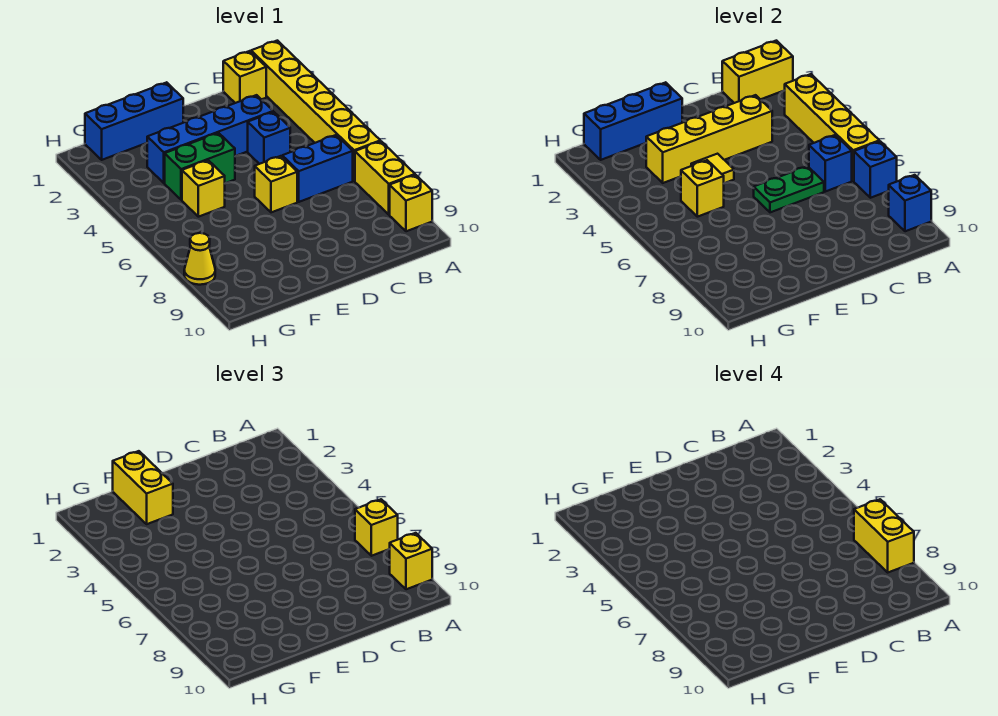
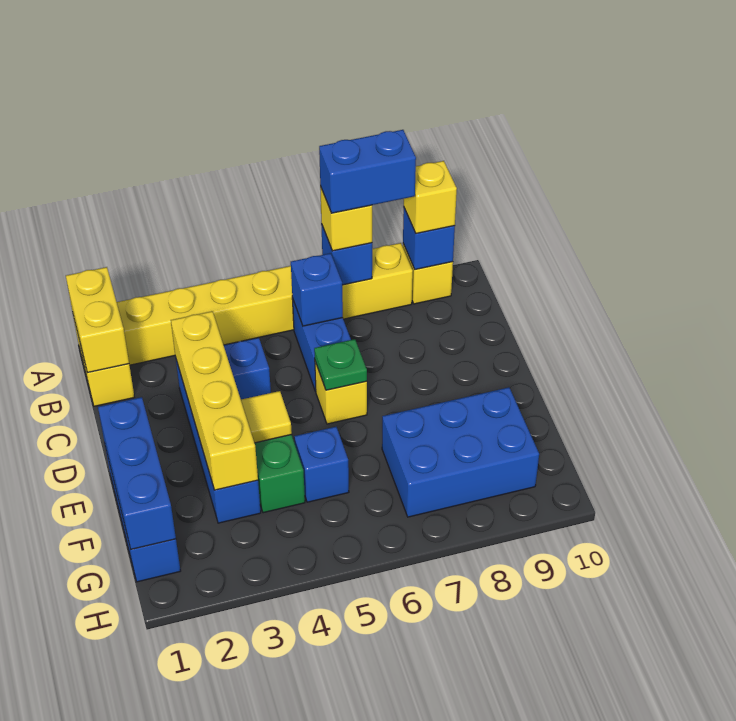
yellow brick A3:A6 level 2 -> none
yellow brick A7:A8 level 4 -> blue brick A7:A8 level 4
green plate C6:D6 level 2 -> green plate D6 level 2
yellow brick F1:F2 level 3 -> none
yellow brick F5 level 1 -> blue brick F5 level 1
yellow brick F5 level 2 -> none
none -> blue brick F7:G9 level 1
yellow cone H8 level 1 -> none

